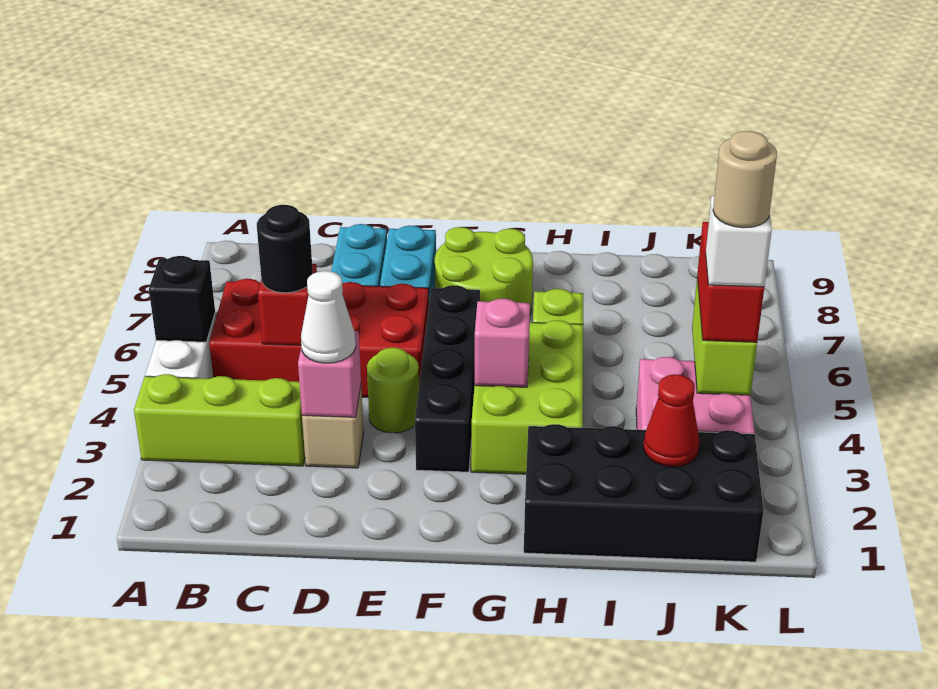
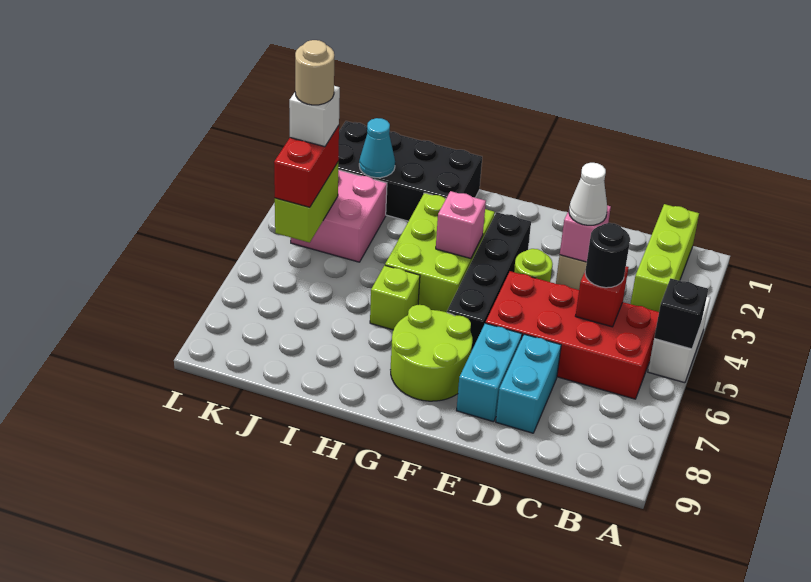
lime brick A3:C3 level 1 -> lime brick B1:B3 level 1
red cone J2 level 2 -> cyan cone J2 level 2

